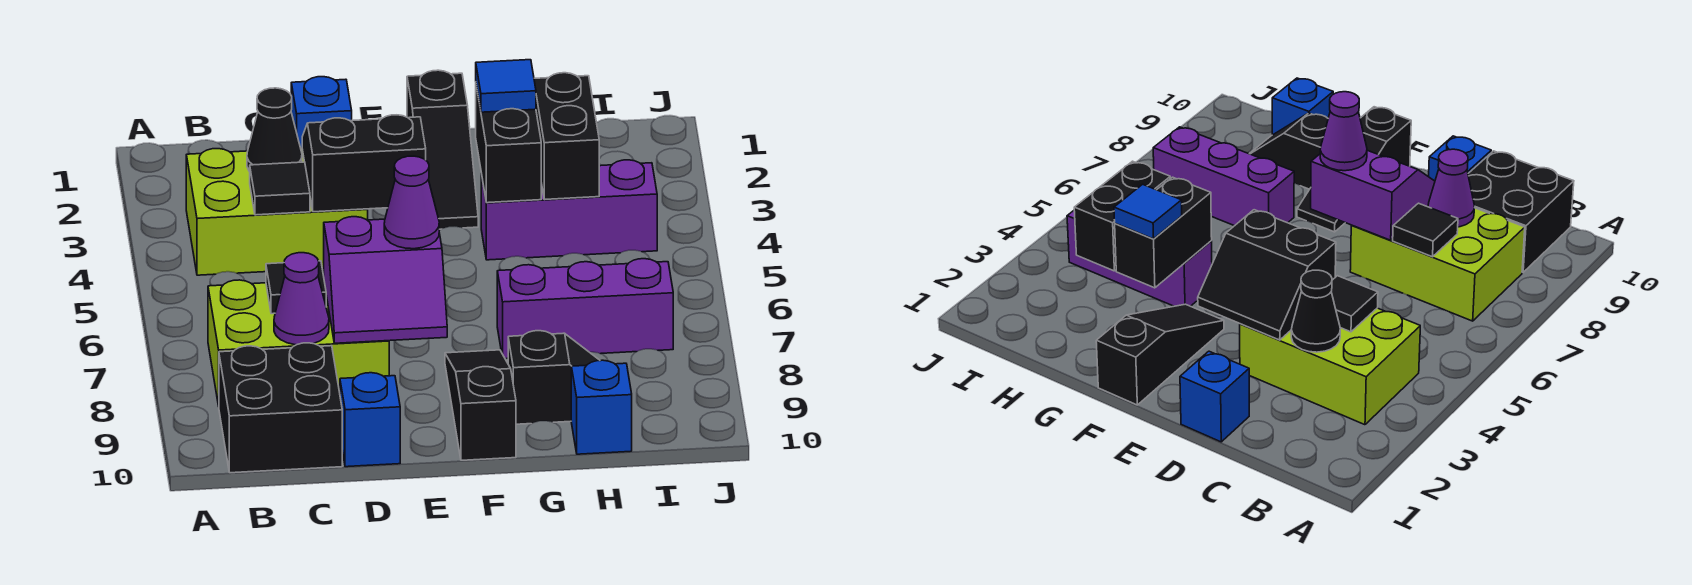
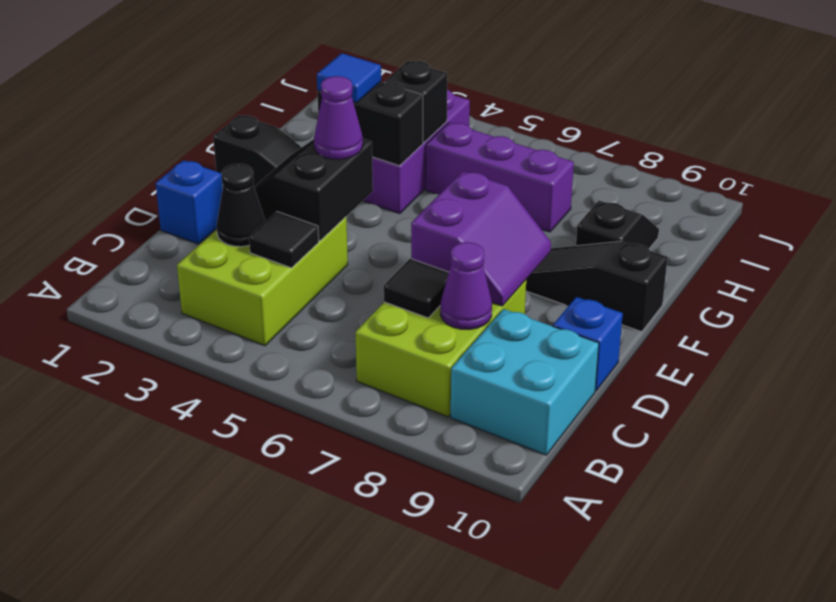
black brick B9:C10 level 1 -> cyan brick B9:C10 level 1
purple cone E7 level 3 -> purple cone E4 level 3
purple brick G7:I7 level 1 -> purple brick H5:H7 level 1
black brick H3:H4 level 2 -> black brick H4 level 2
blue brick H10 level 1 -> none

